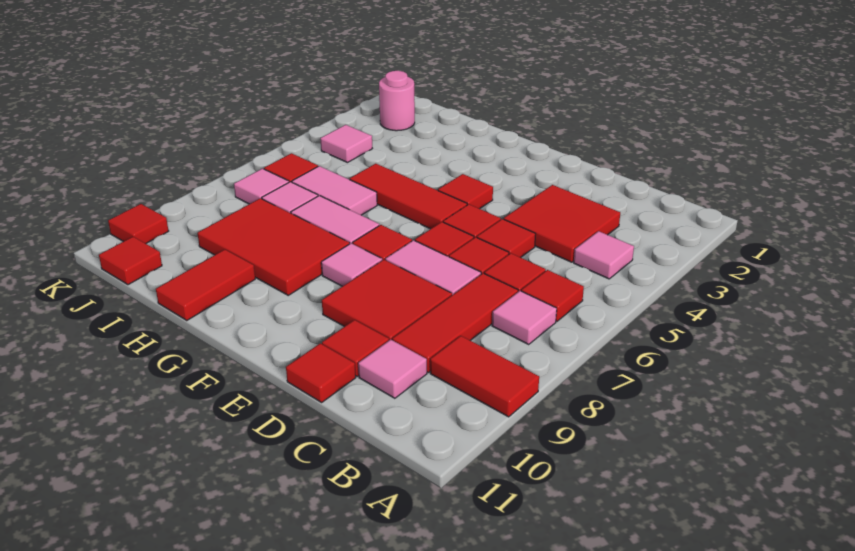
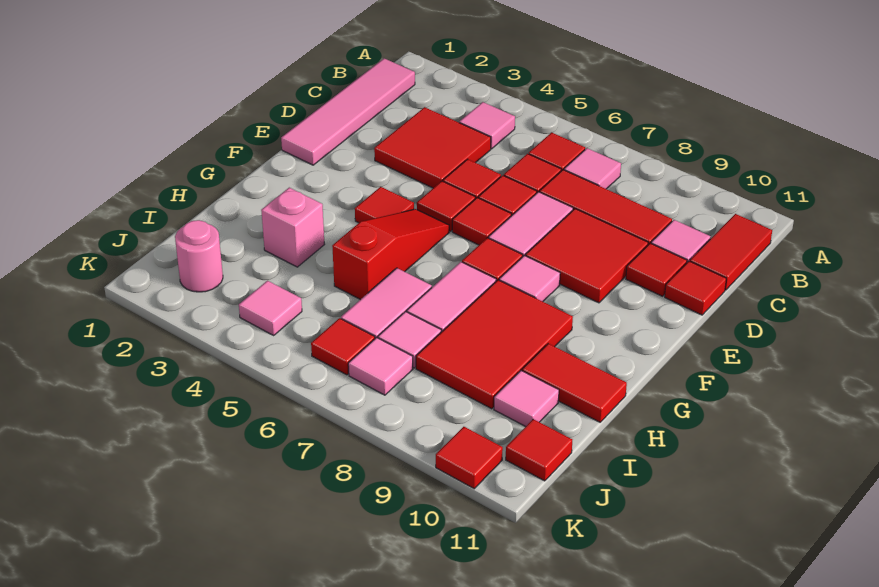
red tile A9:B9 level 1 -> red tile B11:C11 level 1
none -> pink tile B1:E1 level 1
red tile F5:H5 level 1 -> red slope F5:H5 level 1 top H
none -> pink brick H3 level 1
none -> pink tile I10 level 1

